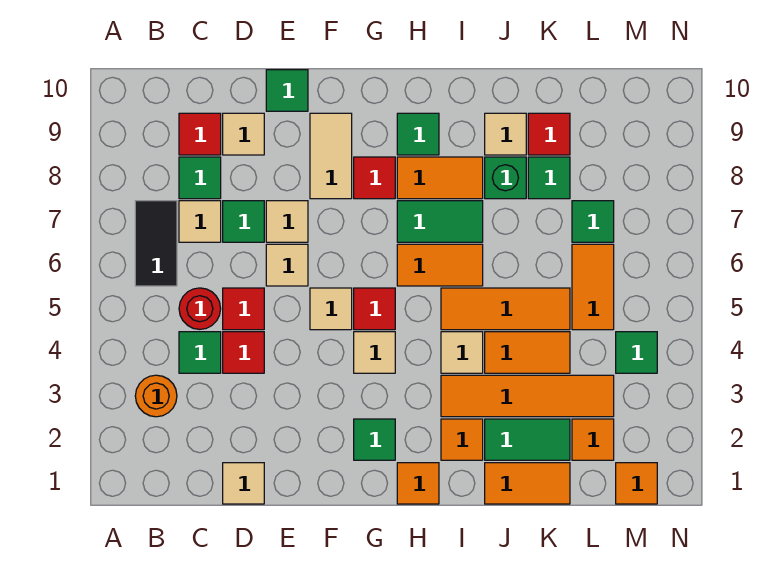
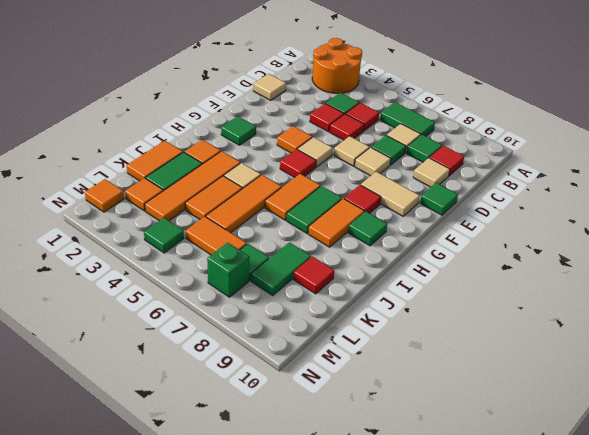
orange round brick B3 level 1 -> orange round brick A2:B3 level 1
black tile B6:B7 level 1 -> green tile B6:B7 level 1
red round brick C5 level 1 -> red tile C5 level 1
tan tile G4 level 1 -> none
orange tile H1 level 1 -> orange tile F4 level 1
green brick J8 level 1 -> green brick M7 level 1
tan tile J9 level 1 -> none
green tile K8 level 1 -> green tile K8:L8 level 1

